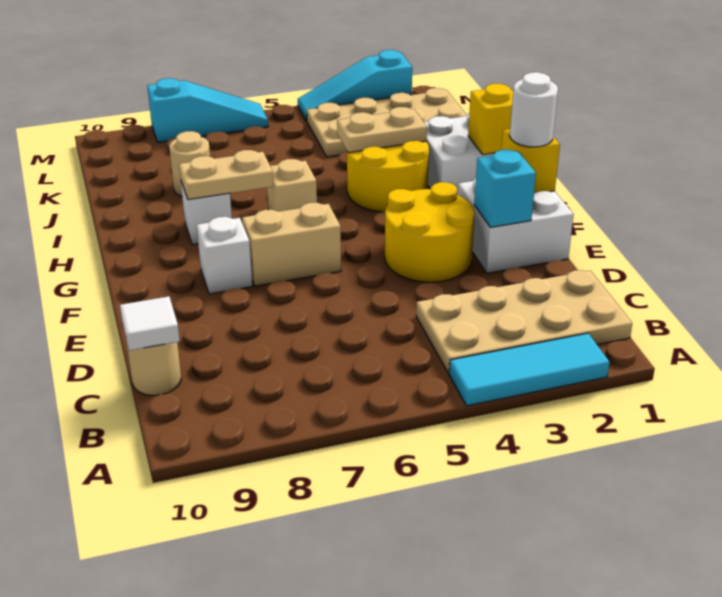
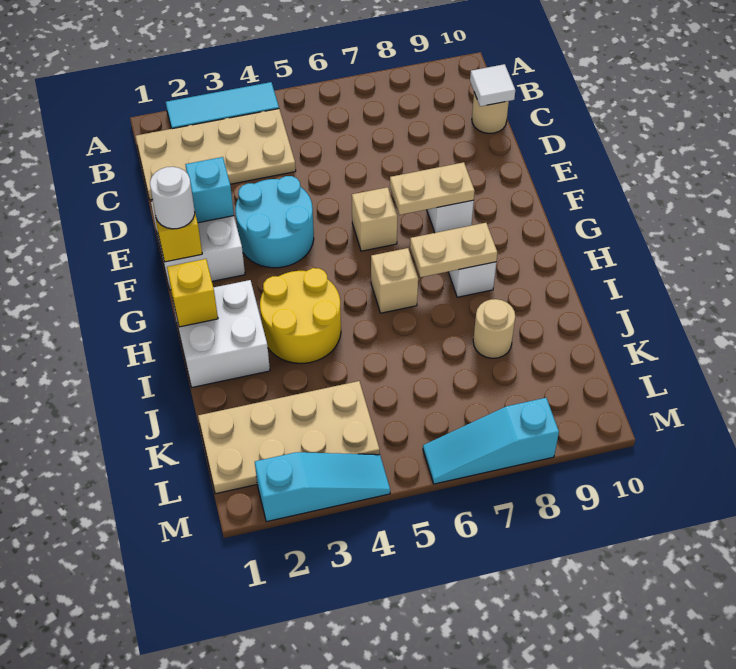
yellow round brick E3:F4 level 1 -> cyan round brick E3:F4 level 1
tan brick F6:F7 level 1 -> tan brick F6 level 1
tan plate I3:I4 level 2 -> tan plate F7:F8 level 2

